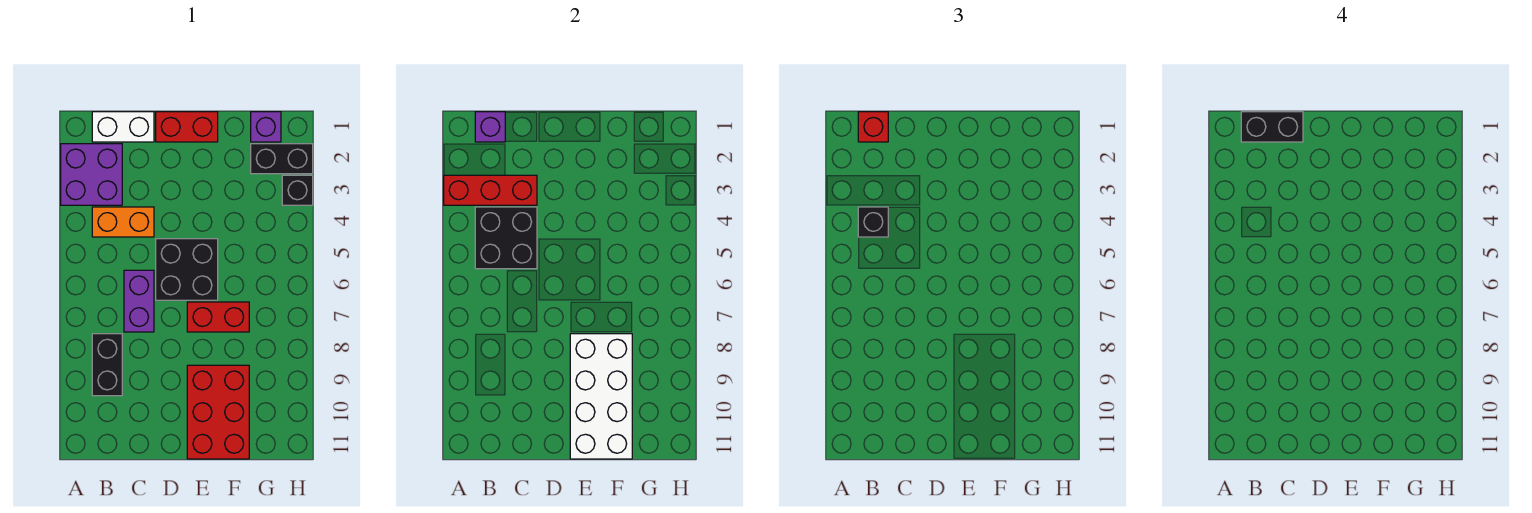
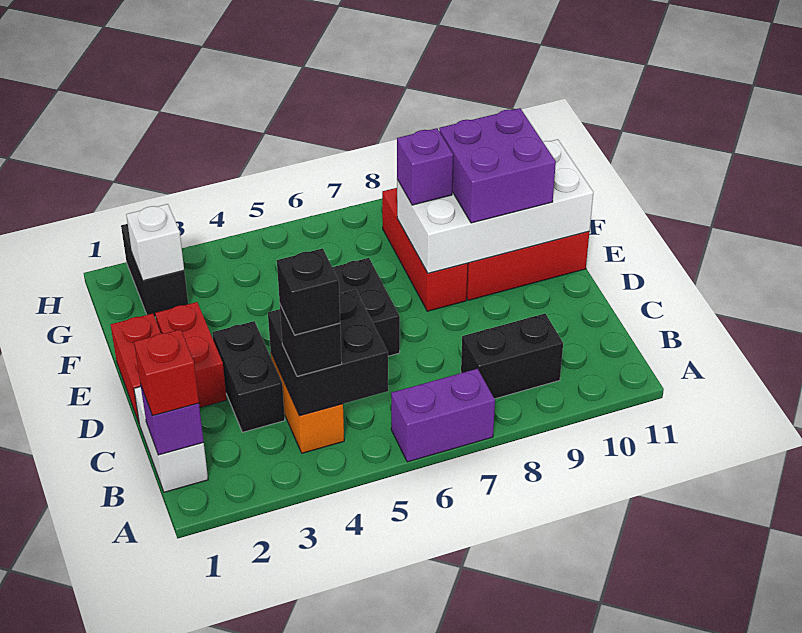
purple brick A2:B3 level 1 -> purple brick E9:F10 level 3
red brick A3:C3 level 2 -> red brick E8:G8 level 1
black brick B1:C1 level 4 -> black brick C3:D3 level 1
purple brick C6:C7 level 1 -> purple brick A6:A7 level 1
red brick E7:F7 level 1 -> red brick D2:E2 level 1
purple brick G1 level 1 -> purple brick F8 level 3
none -> white brick G2 level 2
black brick H3 level 1 -> black brick B4 level 4

